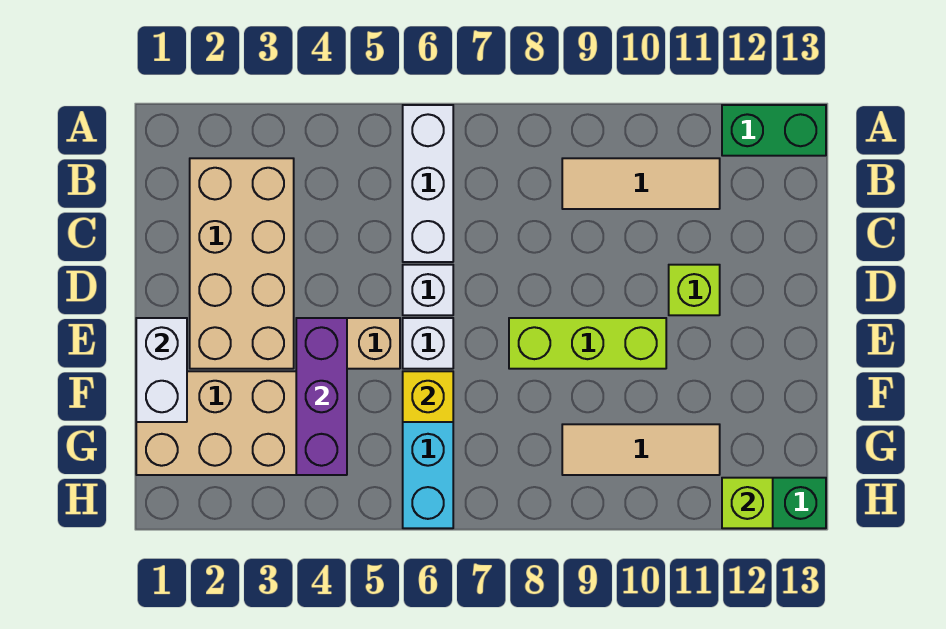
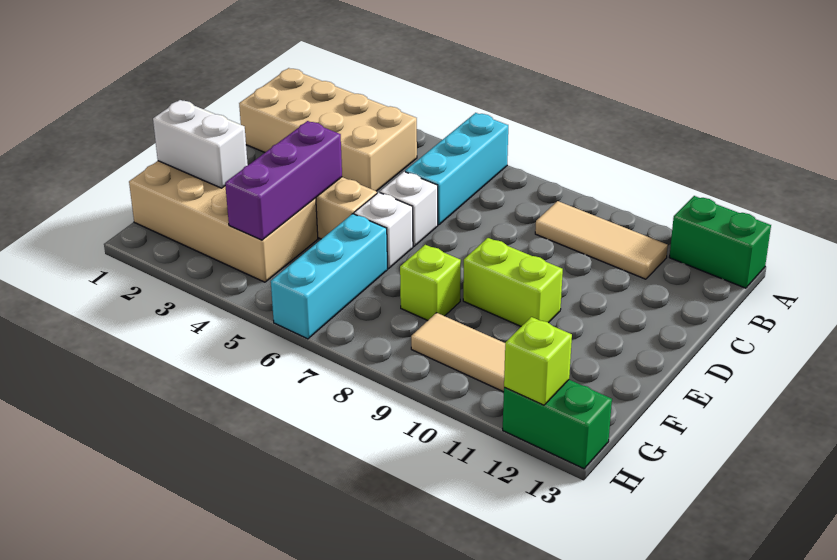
white brick A6:C6 level 1 -> cyan brick A6:C6 level 1
tan brick B2:E3 level 1 -> tan brick B1:C4 level 1
lime brick D11 level 1 -> lime brick F8 level 1
white brick E1:F1 level 2 -> white brick F1:F2 level 2
lime brick E8:E10 level 1 -> lime brick E9:E10 level 1
yellow brick F6 level 2 -> none

